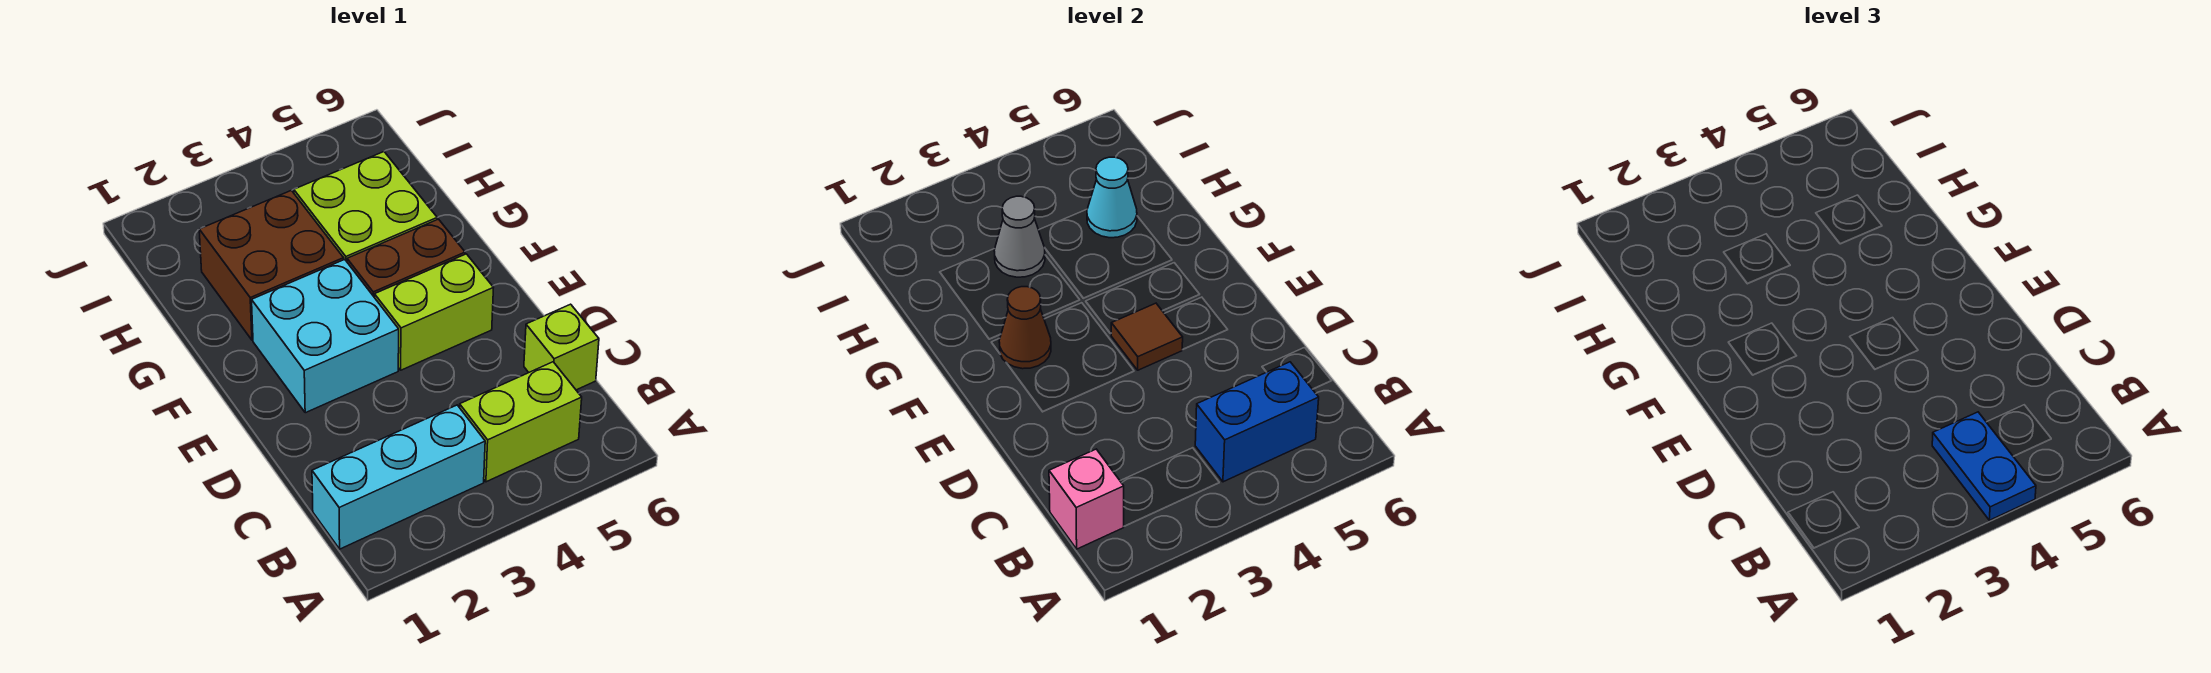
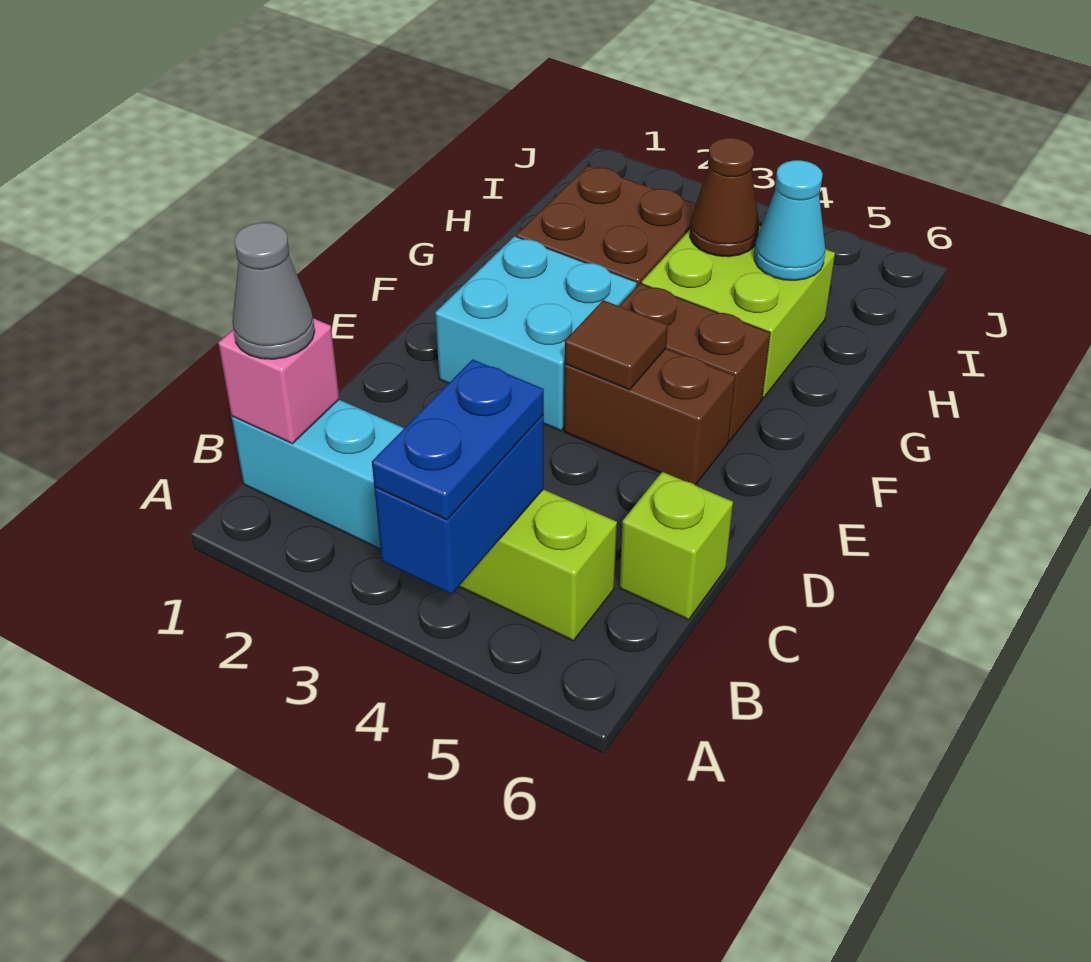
blue brick B4:B5 level 2 -> blue brick A4:B4 level 2
lime brick E4:E5 level 1 -> brown brick E4:E5 level 1
brown cone F2 level 2 -> brown cone H4 level 2
grey cone H3 level 2 -> grey cone B1 level 3

